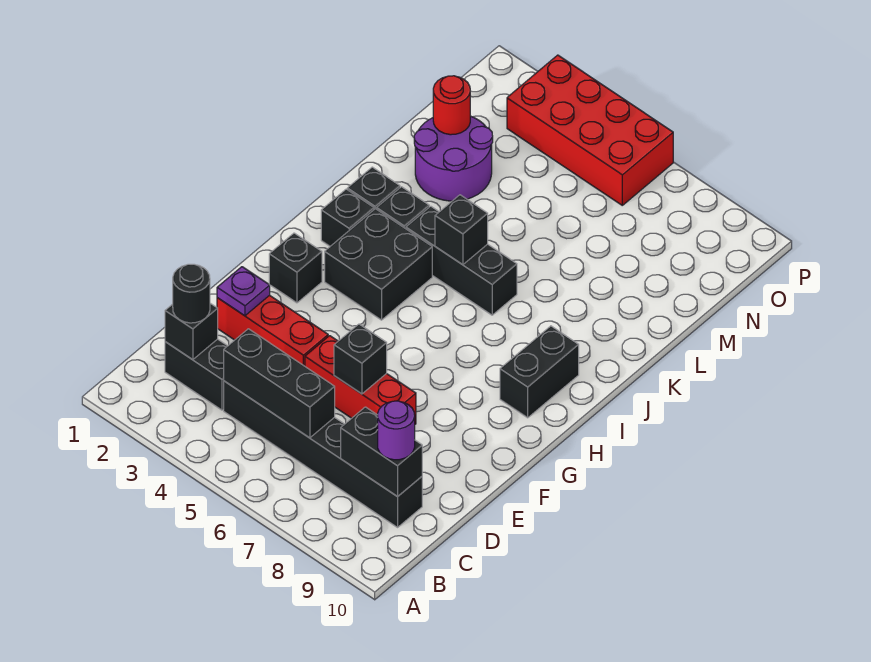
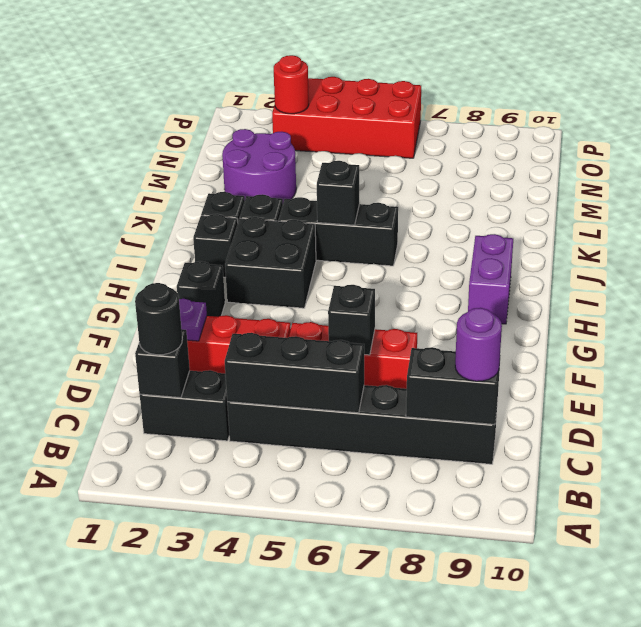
black brick H9:I9 level 1 -> purple brick H9:I9 level 1
red round brick M2 level 2 -> red round brick O3 level 2

